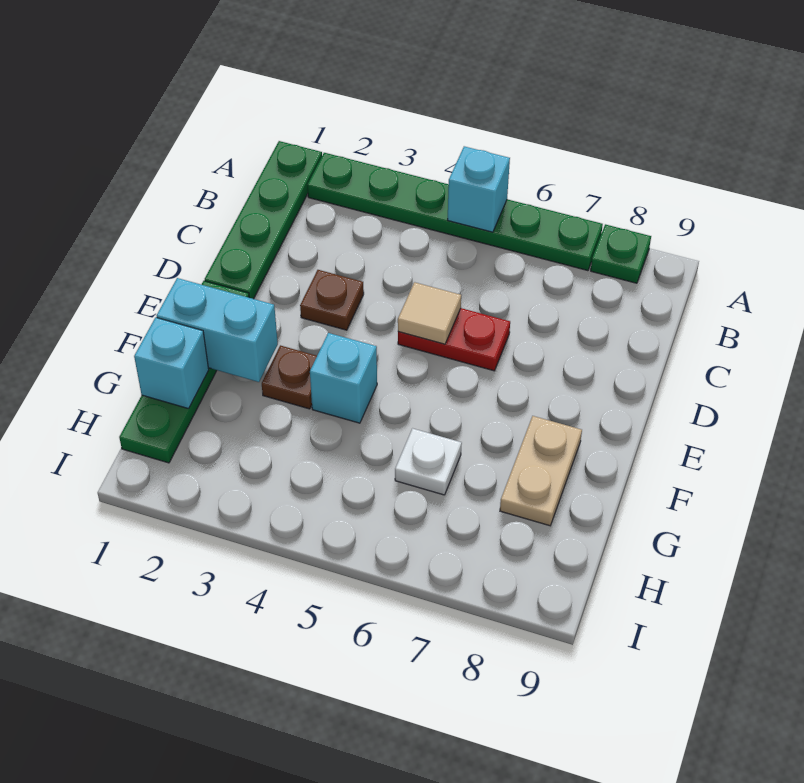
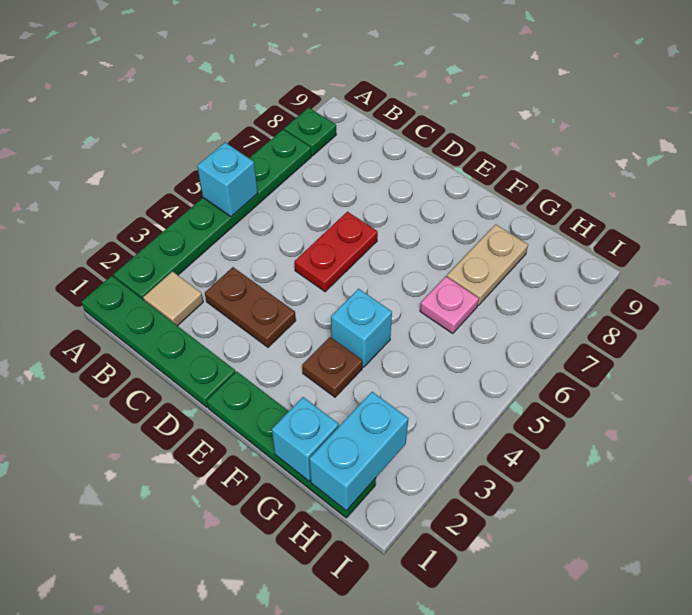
brown plate D3 level 1 -> brown plate C3:D3 level 1
tan tile D5 level 2 -> tan tile B2 level 1
cyan brick F1:F2 level 2 -> cyan brick H1:H2 level 2
tan plate F8:G8 level 1 -> tan plate G7:G8 level 1
white plate G6 level 1 -> pink plate G6 level 1

